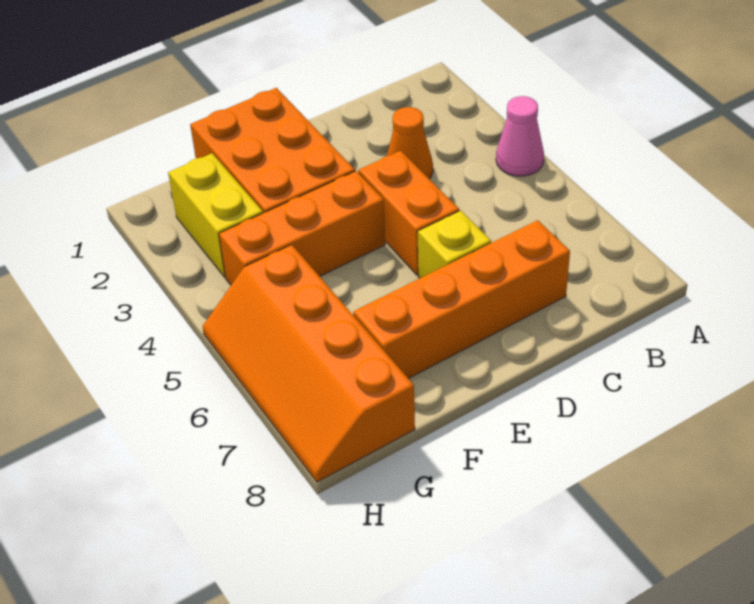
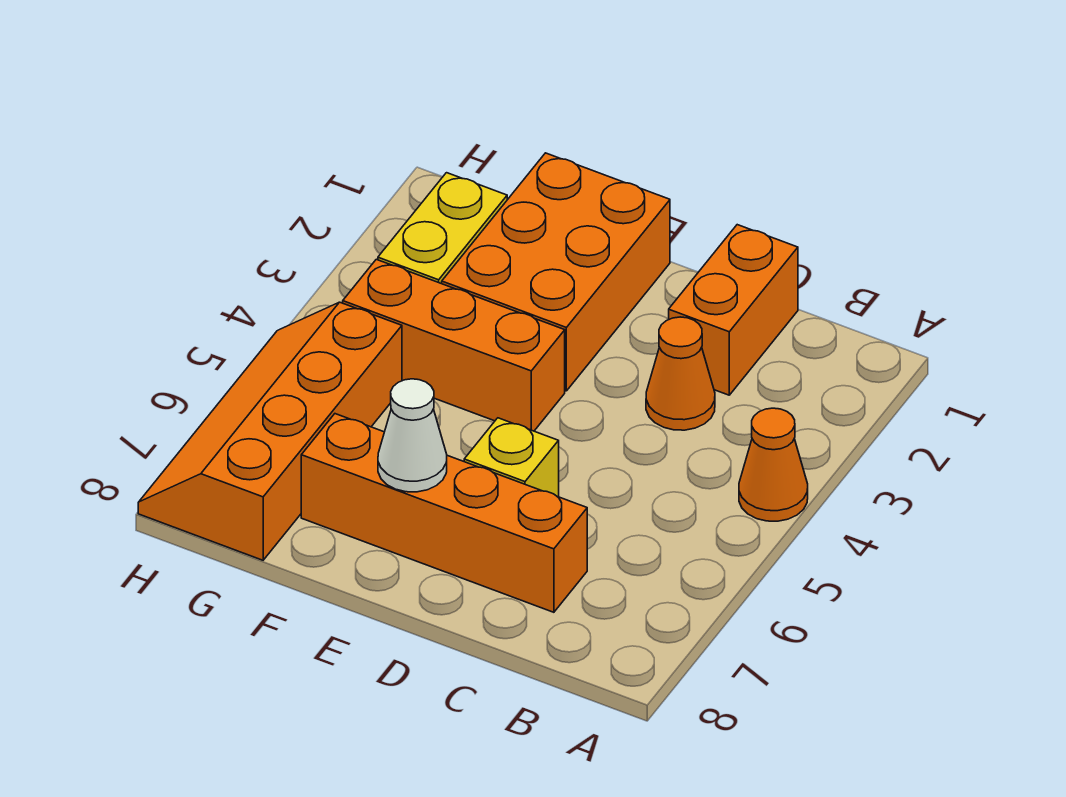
pink cone A4 level 1 -> orange cone A4 level 1
orange brick D4:D5 level 1 -> orange brick C1:C2 level 1
none -> white cone E7 level 2

